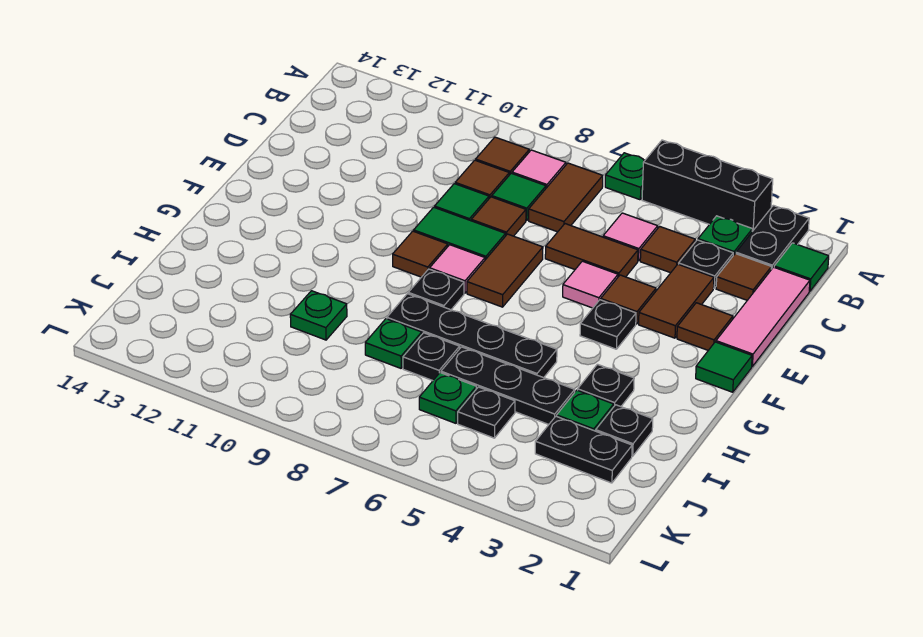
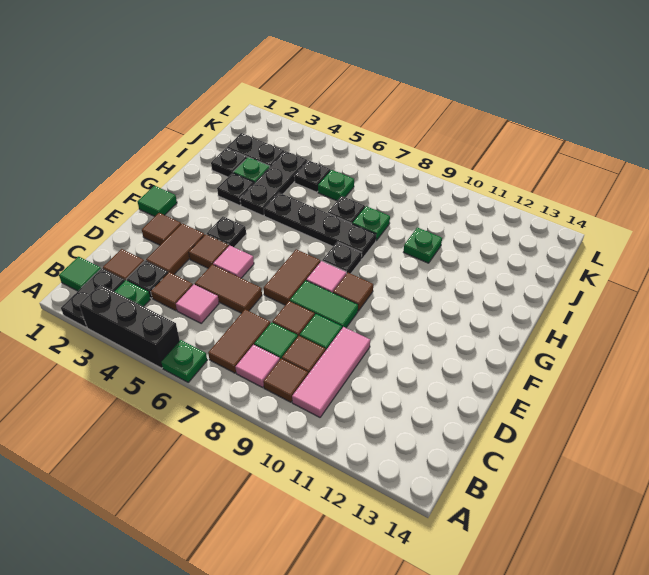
pink tile C1:E1 level 1 -> pink tile B10:D10 level 1
black plate I4:I6 level 1 -> black plate H4:J4 level 1

